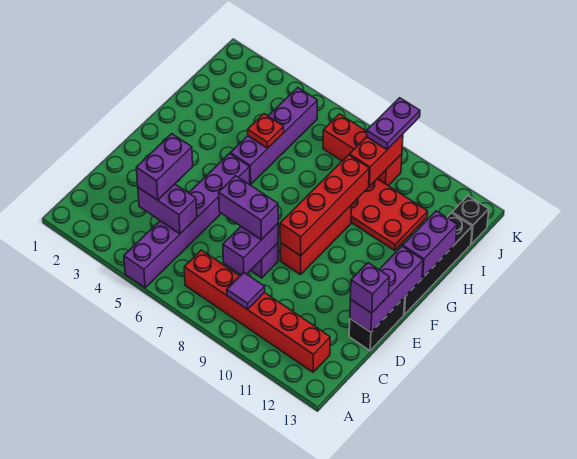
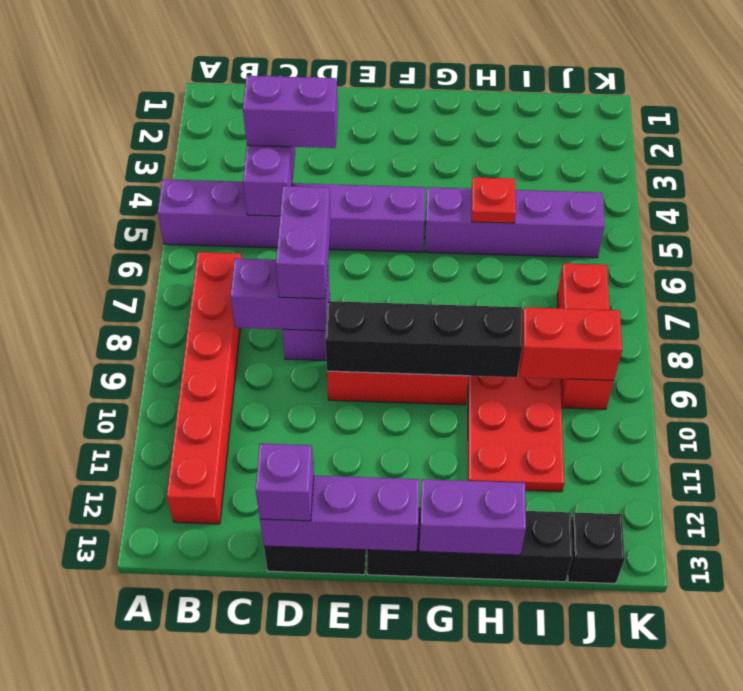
purple tile B9 level 2 -> none
red brick E9:H9 level 2 -> black brick E9:H9 level 2
purple plate J9:K9 level 3 -> none

